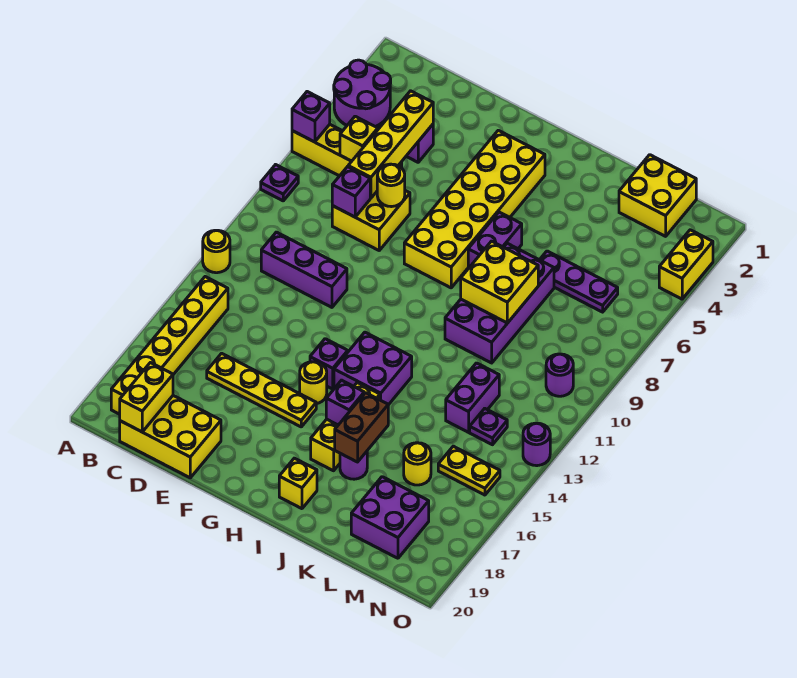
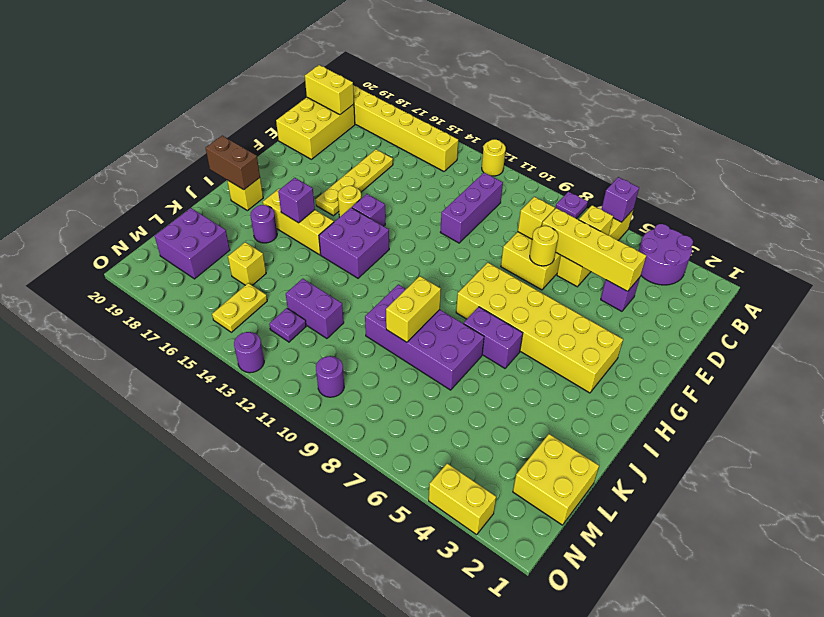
purple brick D8 level 2 -> yellow brick D8 level 2
yellow brick J8:K9 level 2 -> yellow brick J9:K9 level 2
brown brick J16:J17 level 2 -> brown brick I19:I20 level 2
purple plate K6:M6 level 1 -> none
yellow round brick L16 level 1 -> yellow brick L16 level 1

